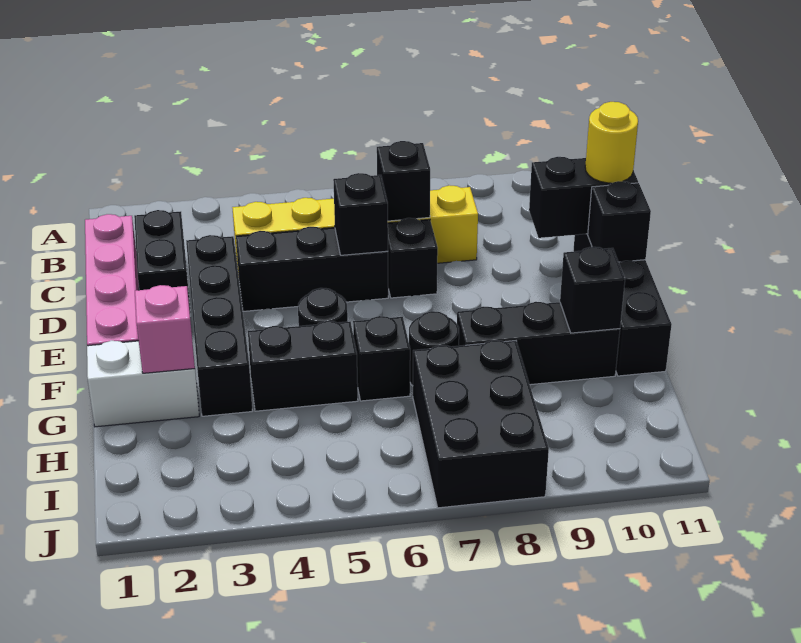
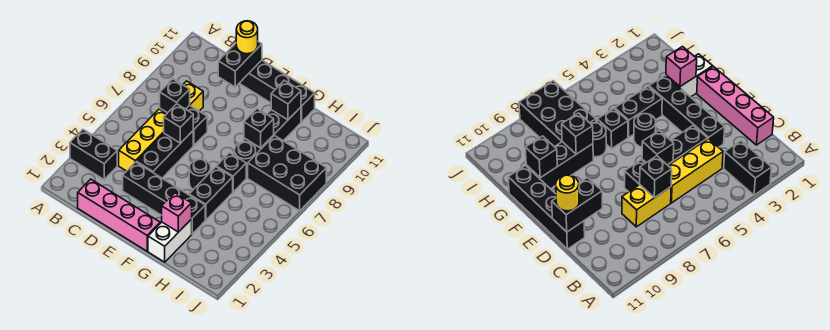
black brick C2:D2 level 1 -> black brick A3:B3 level 1
black brick E11 level 2 -> black brick G8 level 2

